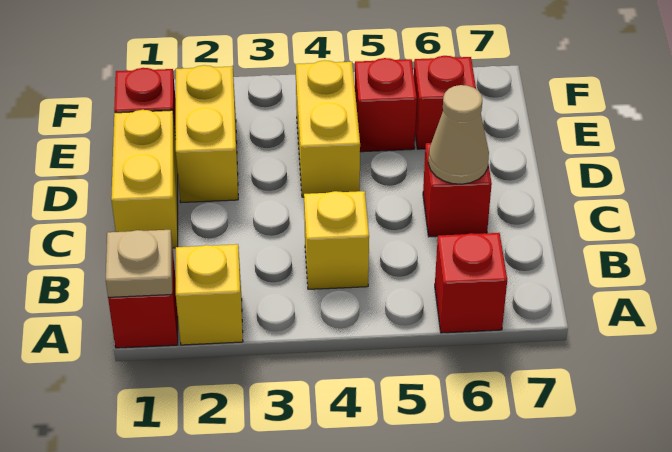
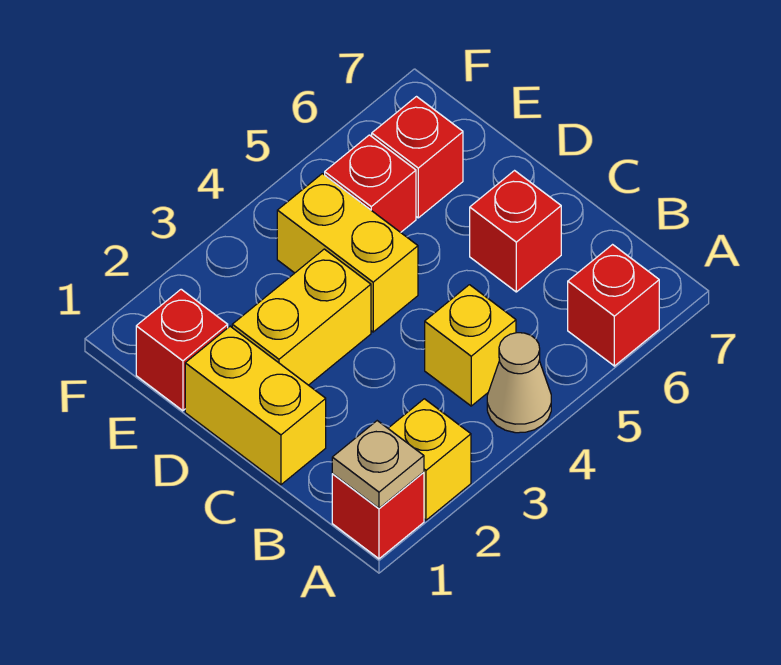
tan cone C6 level 2 -> tan cone A4 level 1
yellow brick D2:E2 level 1 -> yellow brick D2:D3 level 1

